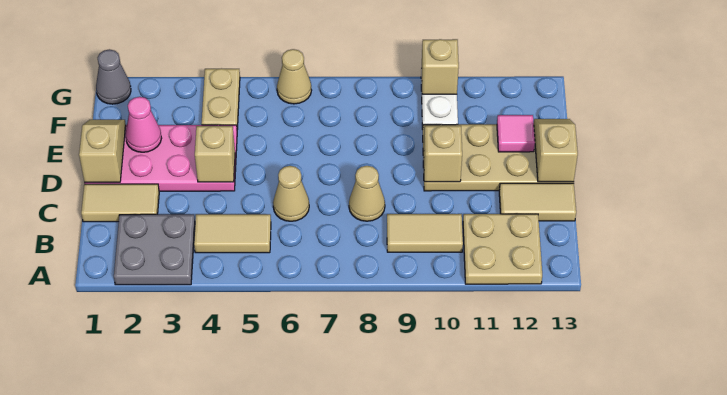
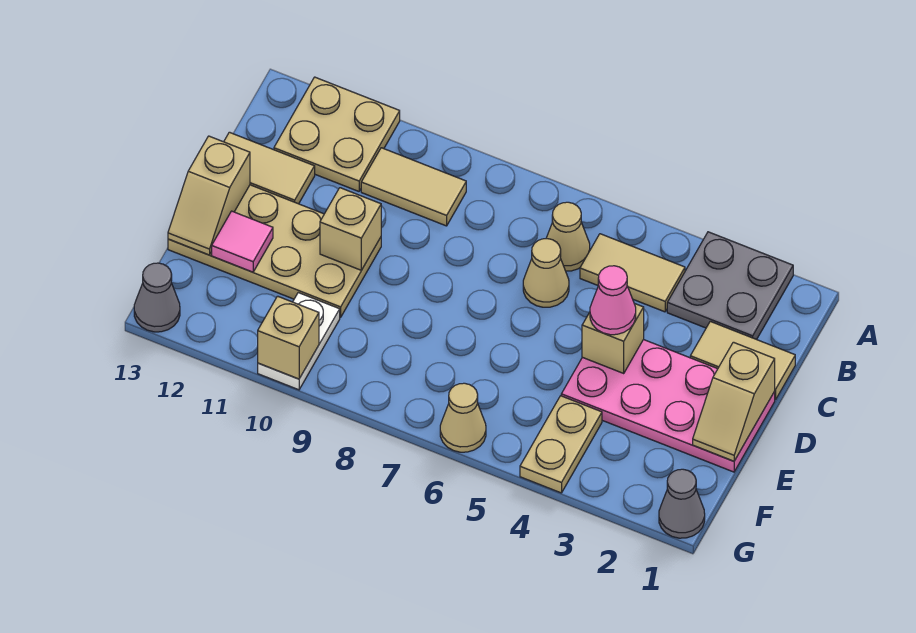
tan cone C8 level 1 -> tan cone B6 level 1
pink cone E2 level 2 -> pink cone D4 level 3
none -> grey cone G13 level 1

